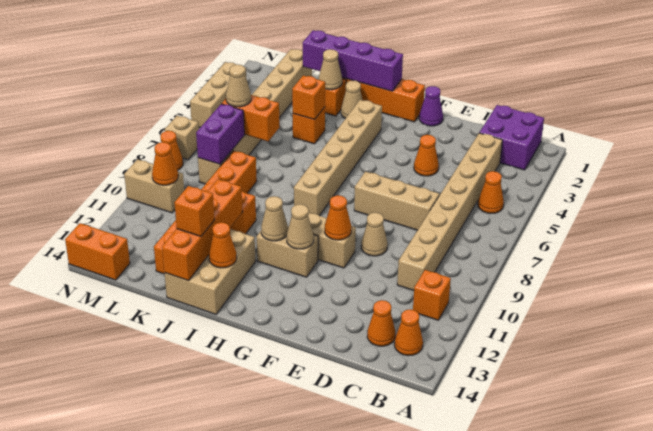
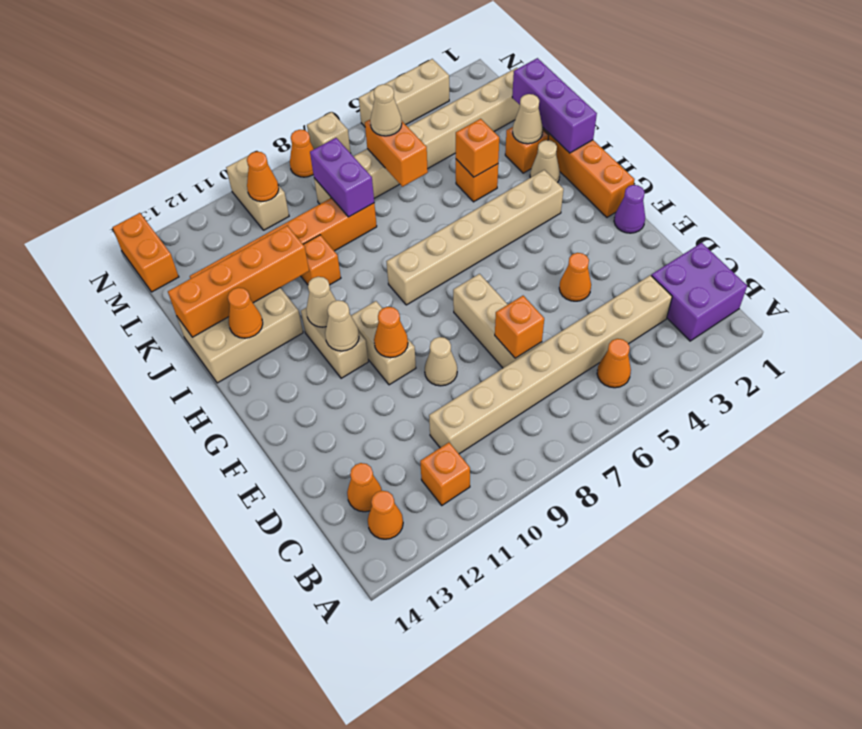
purple brick H1:K1 level 2 -> purple brick I1:K1 level 2
orange brick J13 level 3 -> orange brick D7 level 2
purple brick L7:L8 level 2 -> purple brick K8:L8 level 2

